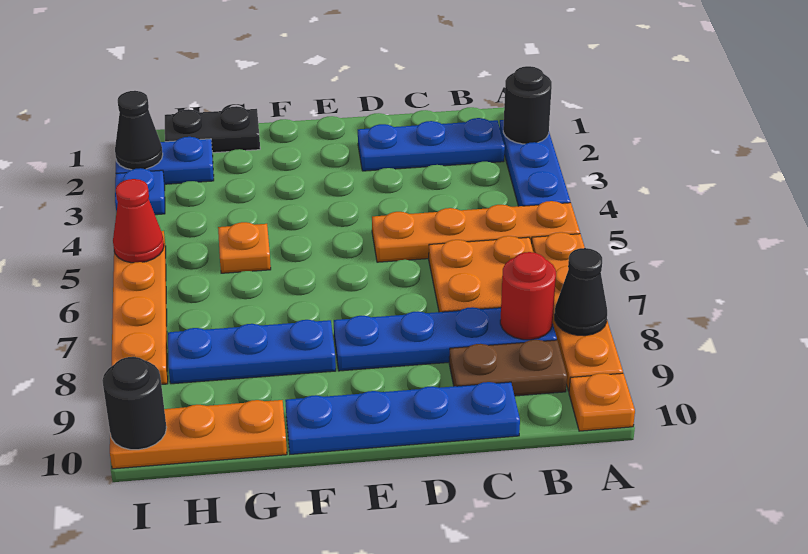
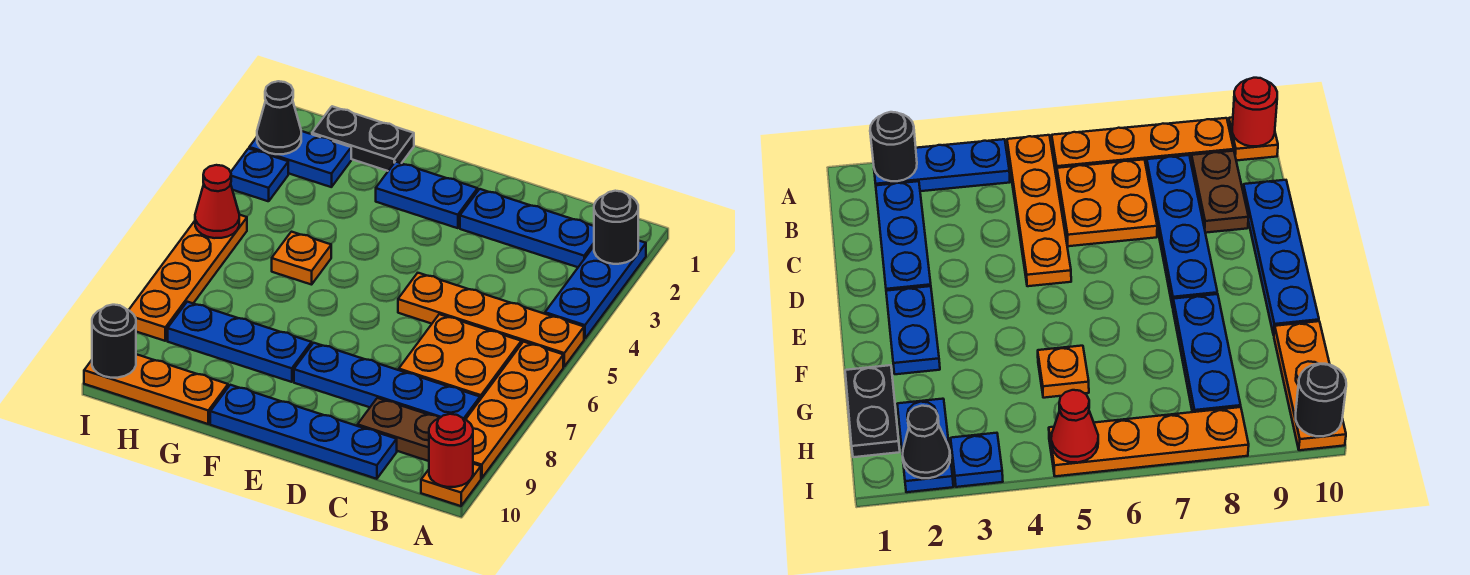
black cone A8 level 2 -> none
red round brick B8 level 2 -> red round brick A10 level 2
none -> blue plate E2:F2 level 1

